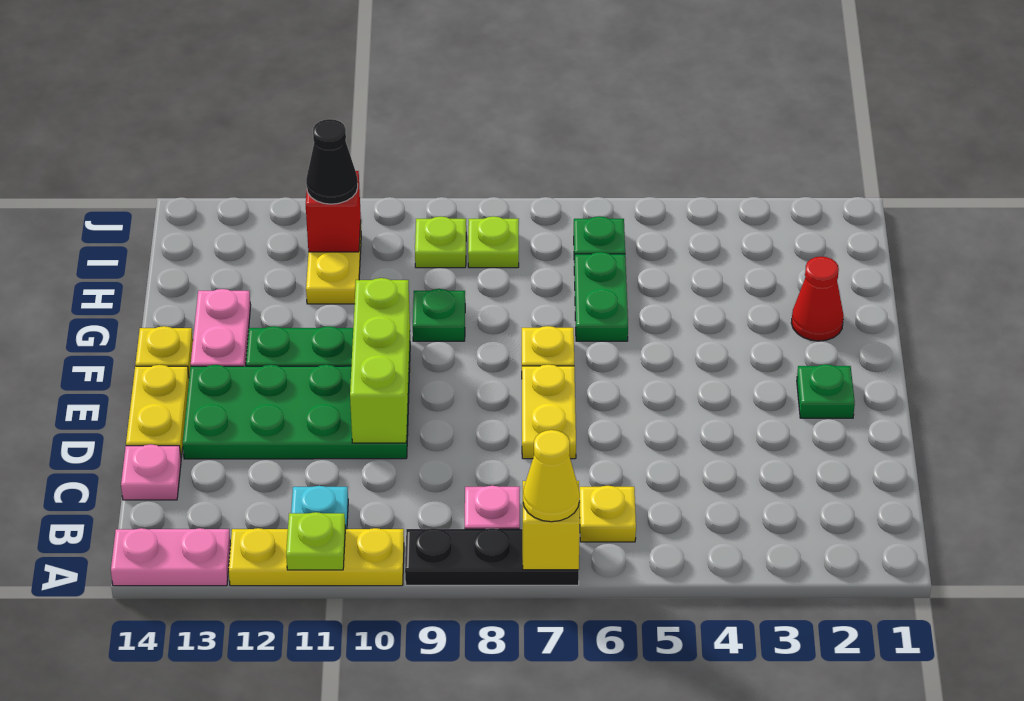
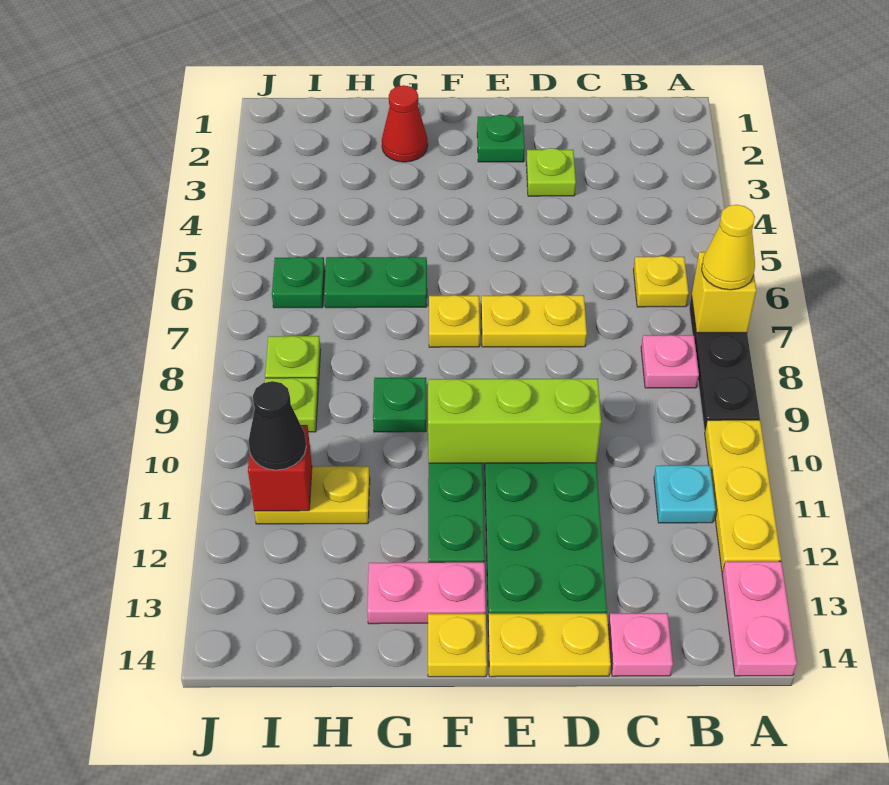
lime plate A11 level 2 -> lime plate D3 level 1

